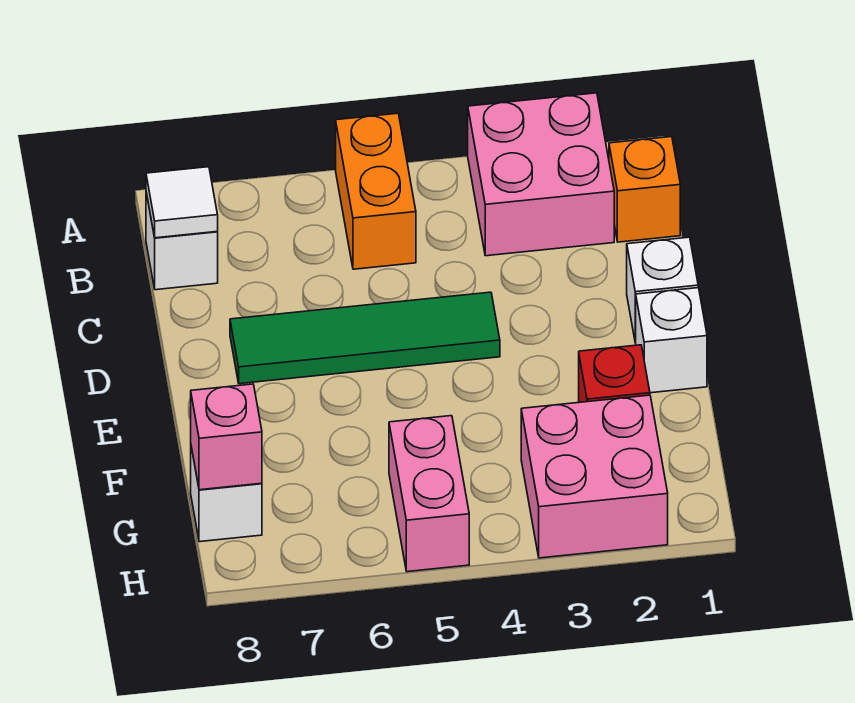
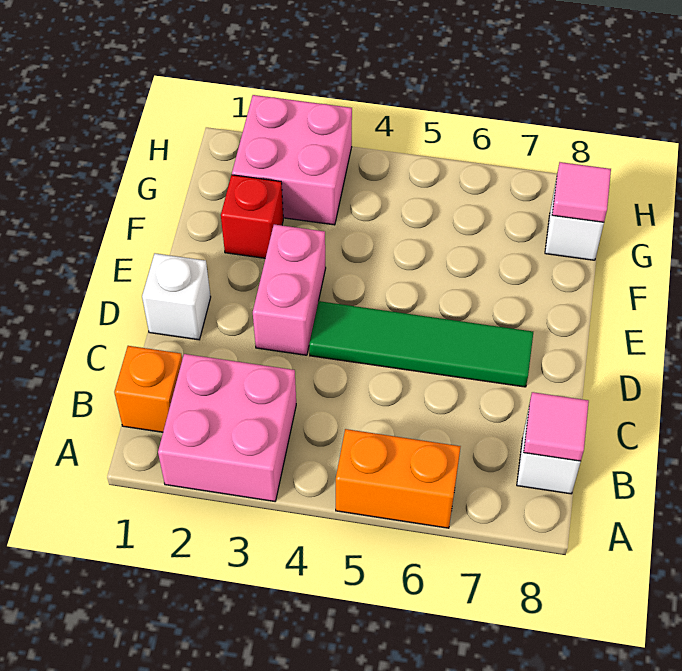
orange brick A5:B5 level 1 -> orange brick A5:A6 level 1
white tile B8 level 2 -> pink tile B8 level 2
white brick E1 level 1 -> none
pink brick G5:H5 level 1 -> pink brick D3:E3 level 1
pink brick G8 level 2 -> pink tile G8 level 2

